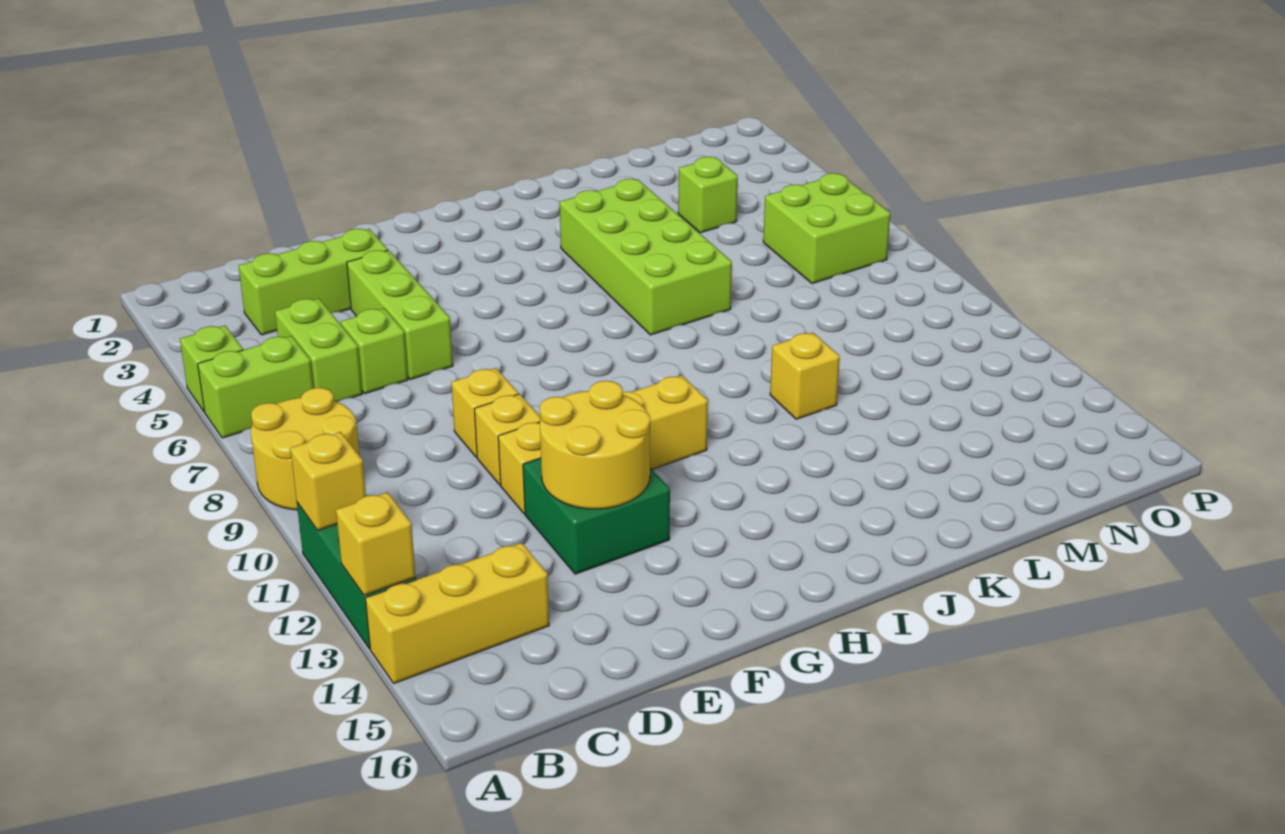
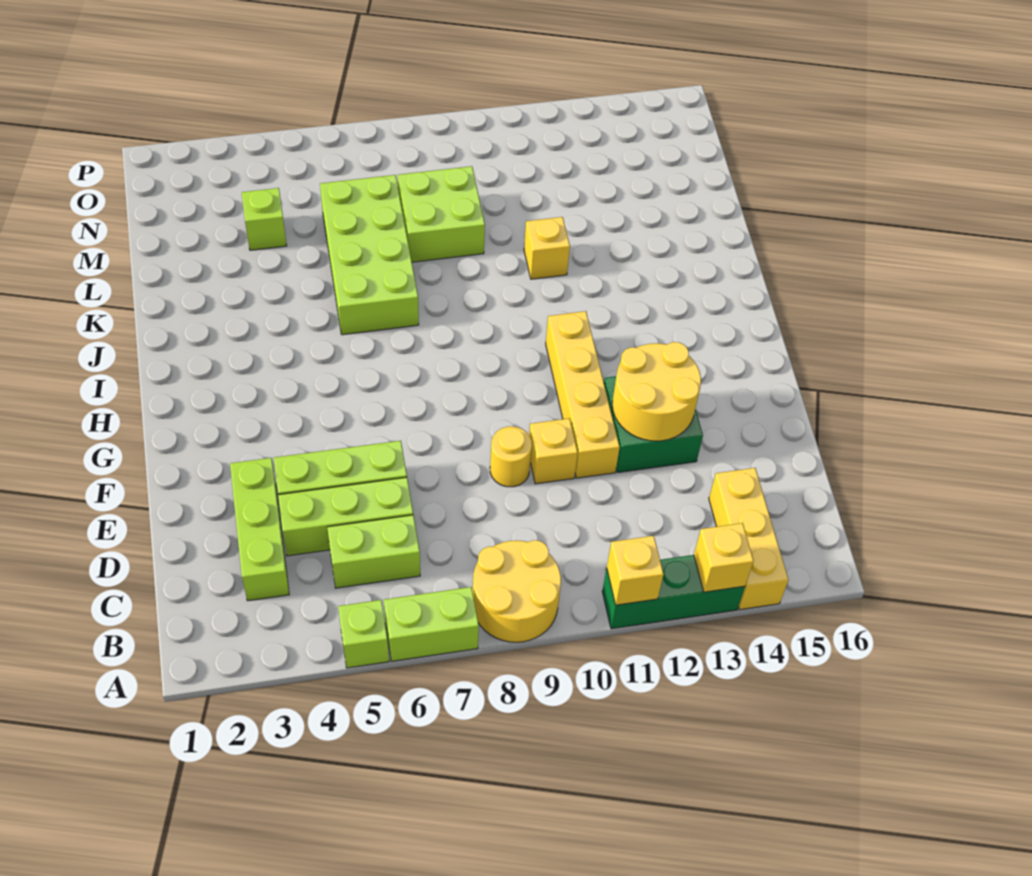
lime brick A6:B6 level 1 -> lime brick A6:A7 level 1
lime brick D6 level 1 -> lime brick D4:D6 level 1
yellow brick E9 level 1 -> yellow round brick E9 level 1
lime brick J4:K7 level 1 -> lime brick J6:M7 level 1
lime brick N6:O7 level 1 -> lime brick L8:M9 level 1

